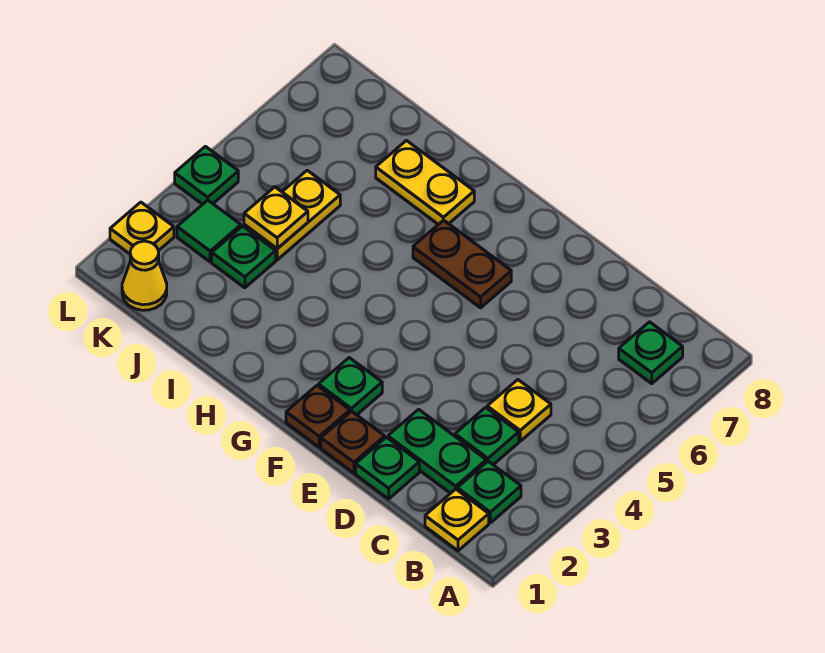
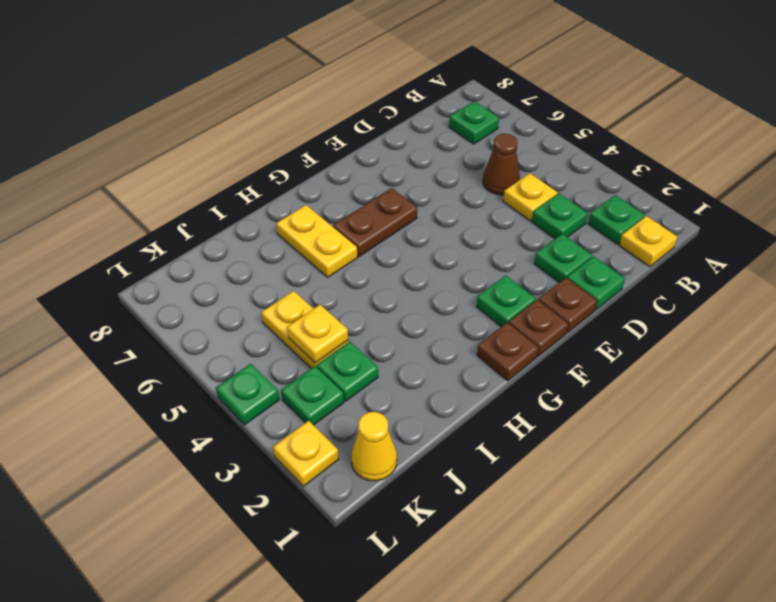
green plate C2:D2 level 1 -> green plate D2 level 1
none -> brown cone C5 level 1
none -> brown plate G1 level 1
yellow plate H7:I7 level 1 -> yellow plate H6:H7 level 1
green tile K3 level 1 -> green plate K3 level 1

